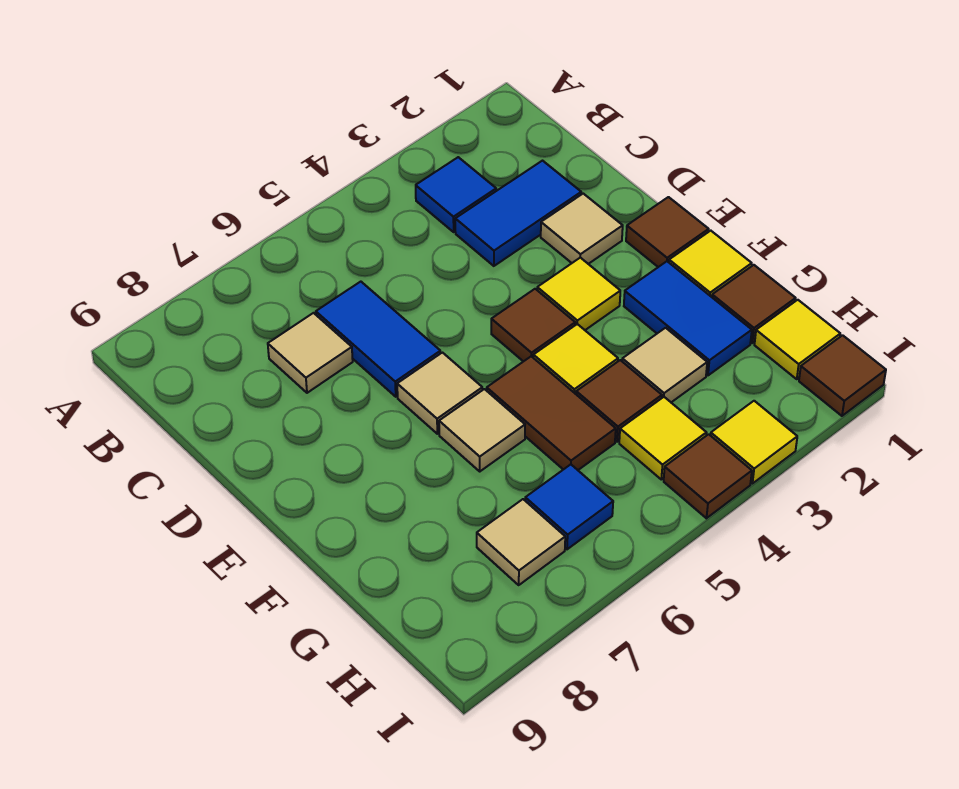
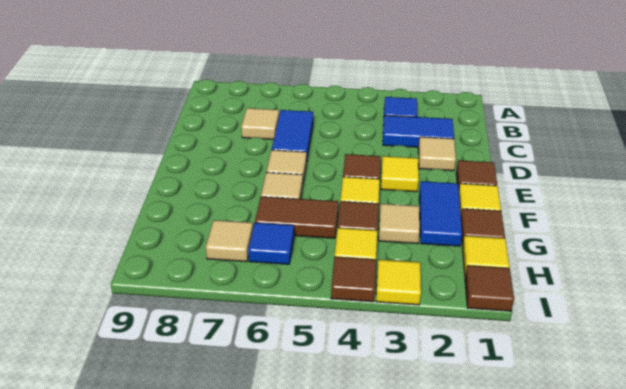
brown tile F5:G5 level 1 -> brown tile G5:G6 level 1

